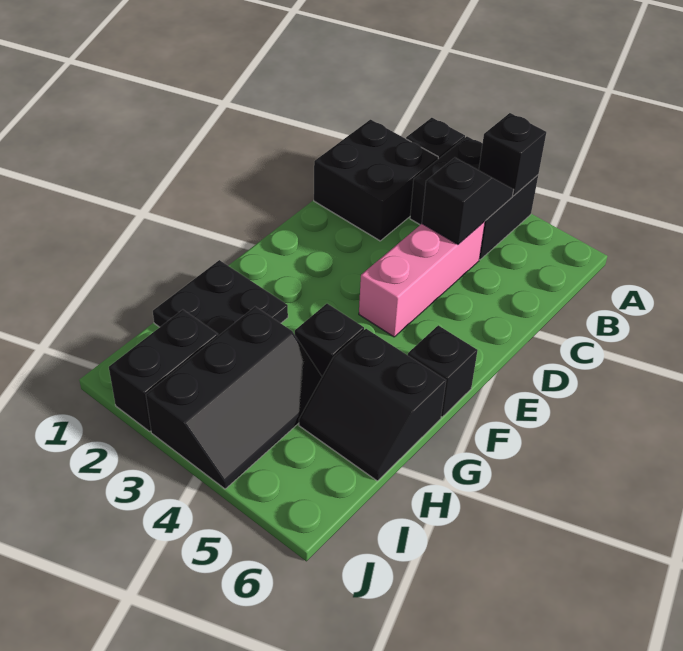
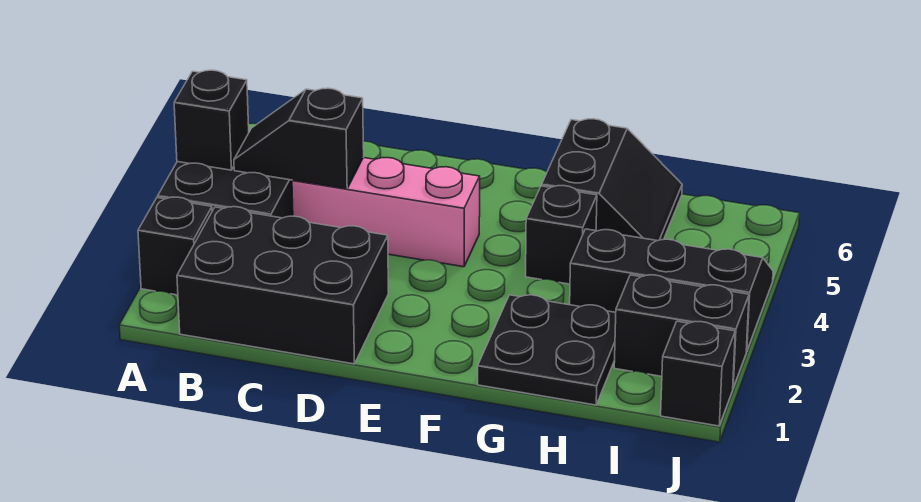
black brick B1:C2 level 1 -> black brick B1:D2 level 1
black brick F6 level 1 -> black brick J1 level 1

